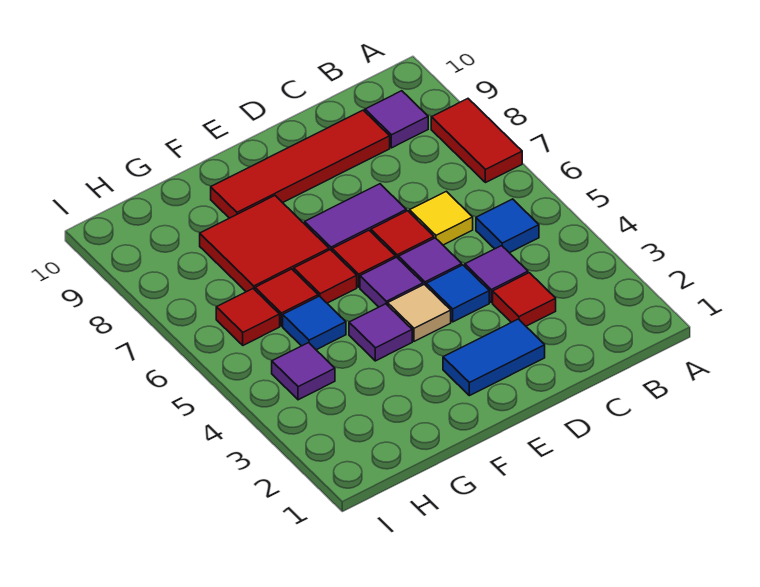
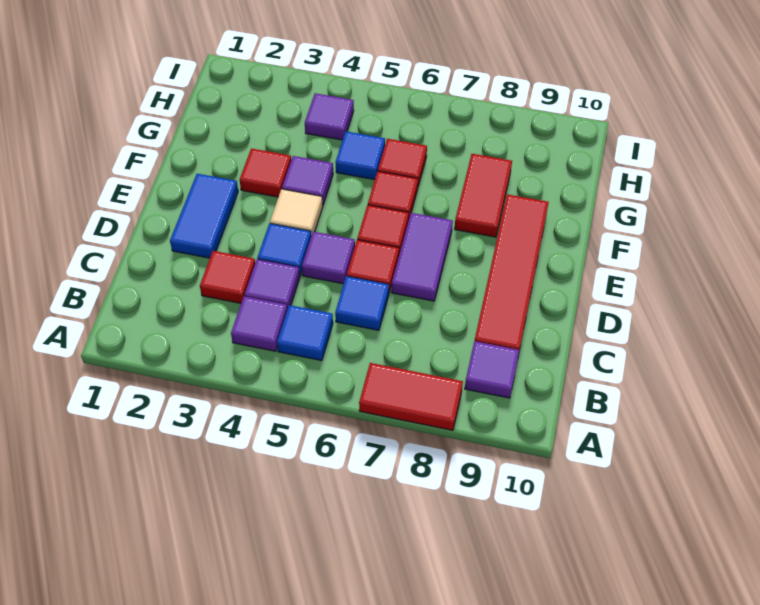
yellow tile C6 level 1 -> blue tile C6 level 1
purple tile E5 level 1 -> purple tile B4 level 1
red tile F7:G8 level 1 -> red tile F8:G8 level 1
red tile H6 level 1 -> red tile F3 level 1

